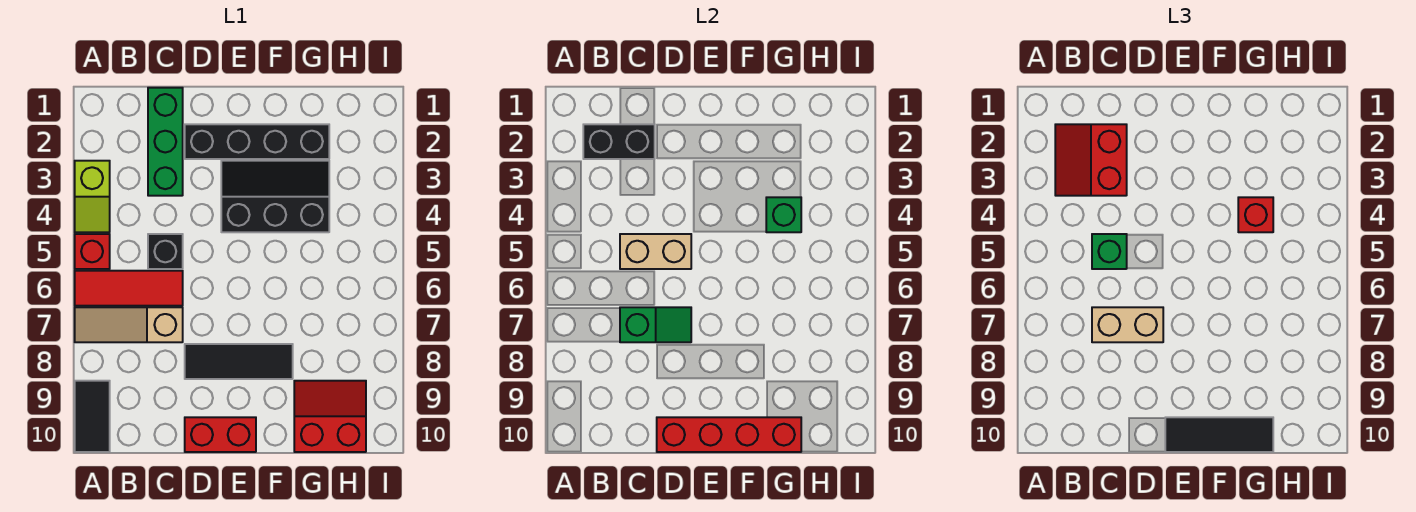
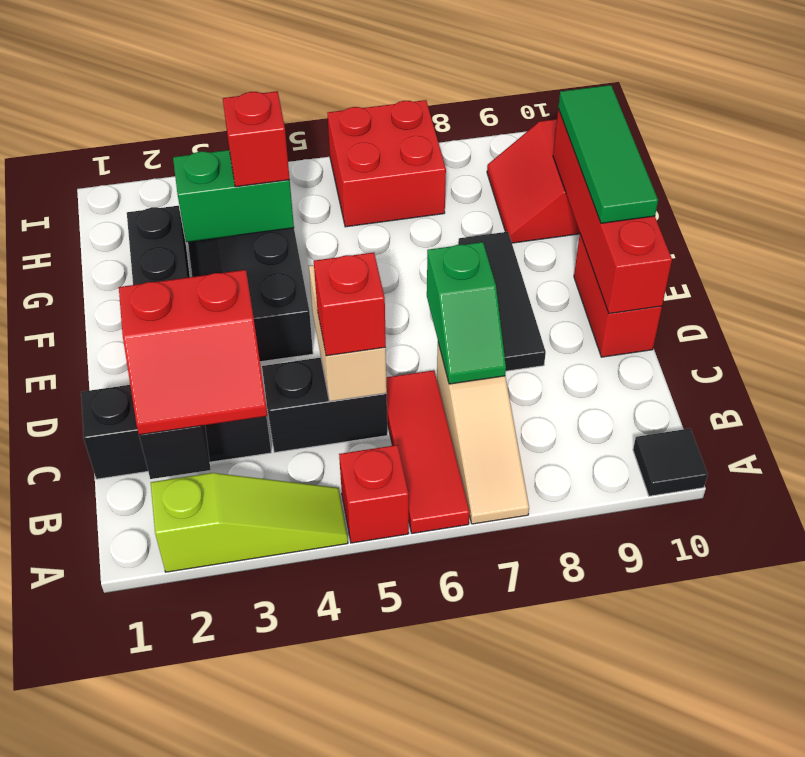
lime slope A3:A4 level 1 top 3 -> lime slope A2:A4 level 1 top 2
black tile A9:A10 level 1 -> black tile A10 level 1
green brick C1:C3 level 1 -> black brick C1:C3 level 1
black brick C5 level 1 -> black brick C4:C5 level 1
green brick C5 level 3 -> red brick C5 level 3
green slope C7:D7 level 2 top C -> green slope C7:D7 level 2 top D
tan brick C7:D7 level 3 -> none
black tile E10:G10 level 3 -> green tile E10:G10 level 3
green brick G4 level 2 -> green brick G3:G4 level 2
none -> red brick H6:I7 level 1

